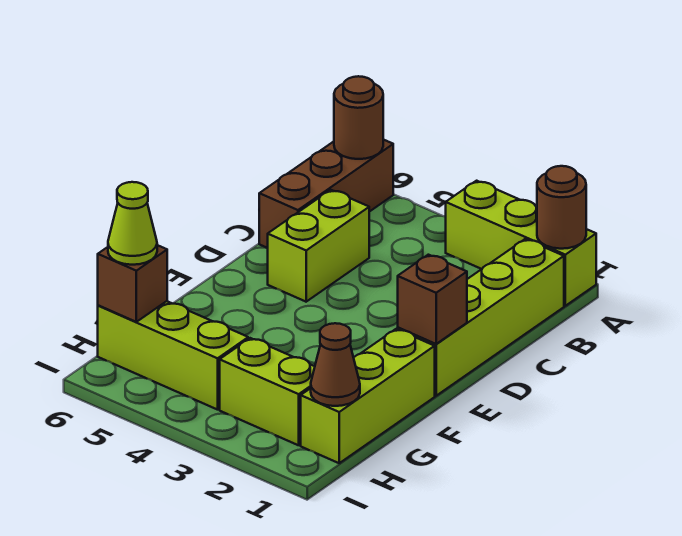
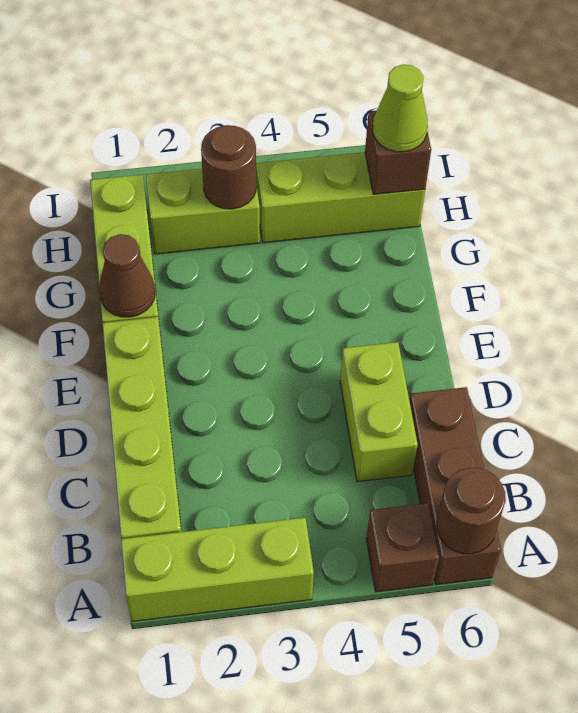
brown round brick A1 level 2 -> brown round brick H3 level 2
brown brick E1 level 2 -> brown brick A5 level 1
brown cone H1 level 2 -> brown cone F1 level 2

